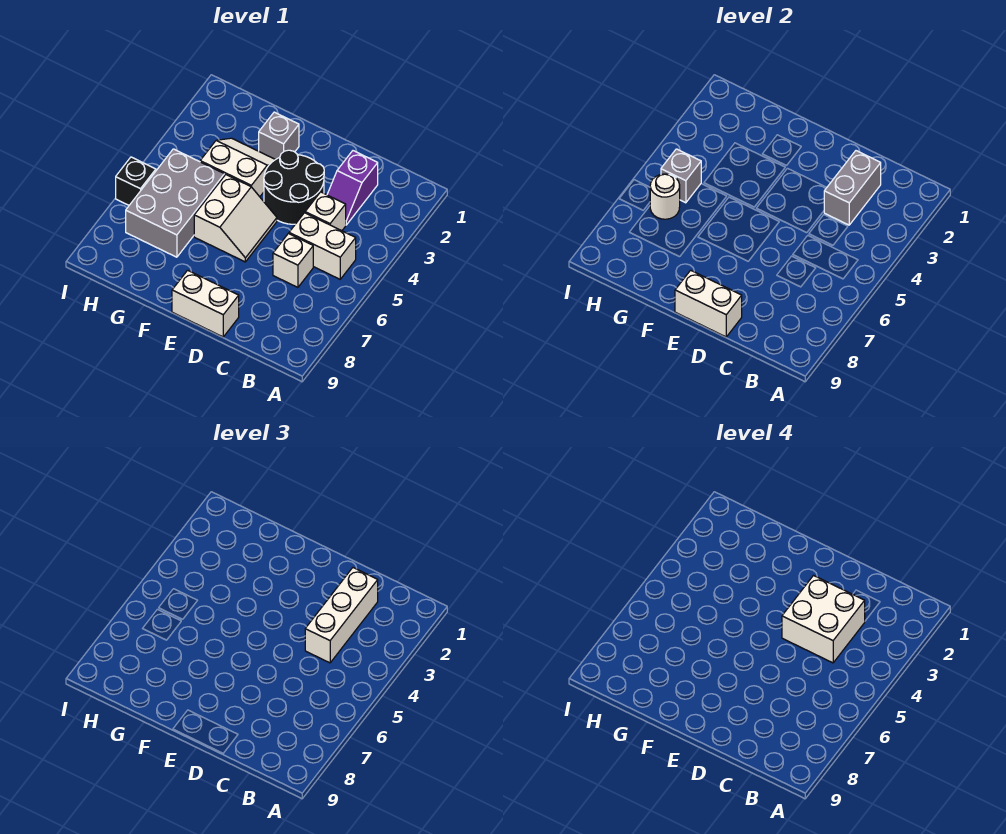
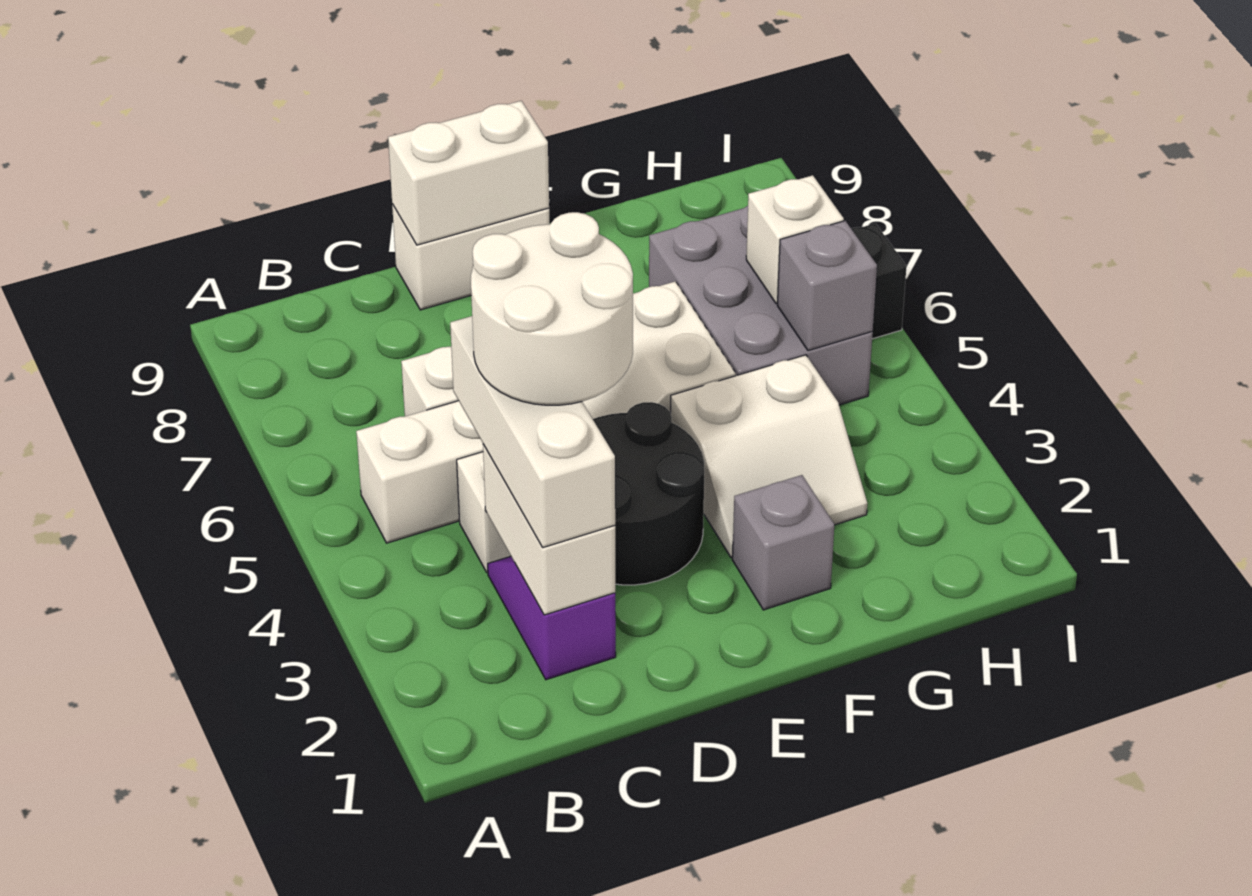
grey brick C2:C3 level 2 -> white brick C2:C3 level 2
white brick C3:D4 level 4 -> white round brick C3:D4 level 4
white round brick H6 level 2 -> white brick H6 level 2

